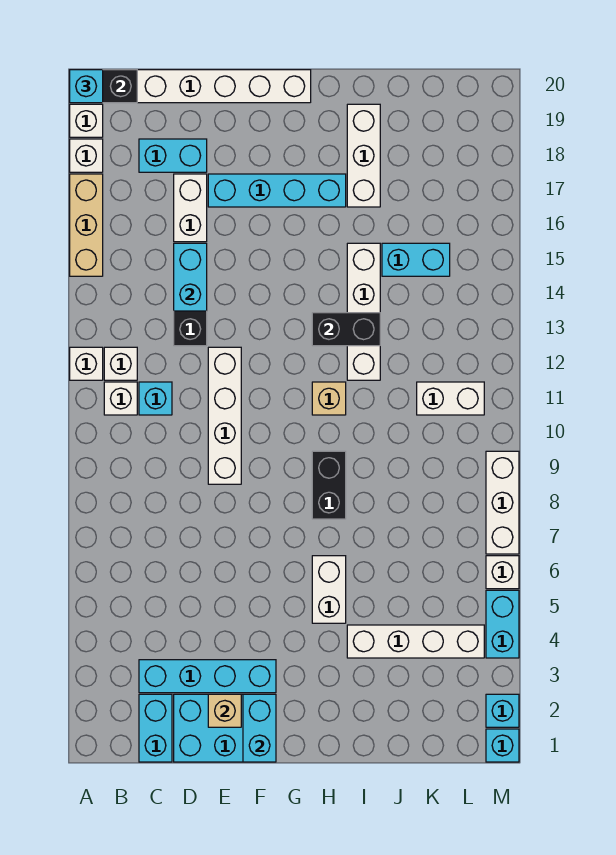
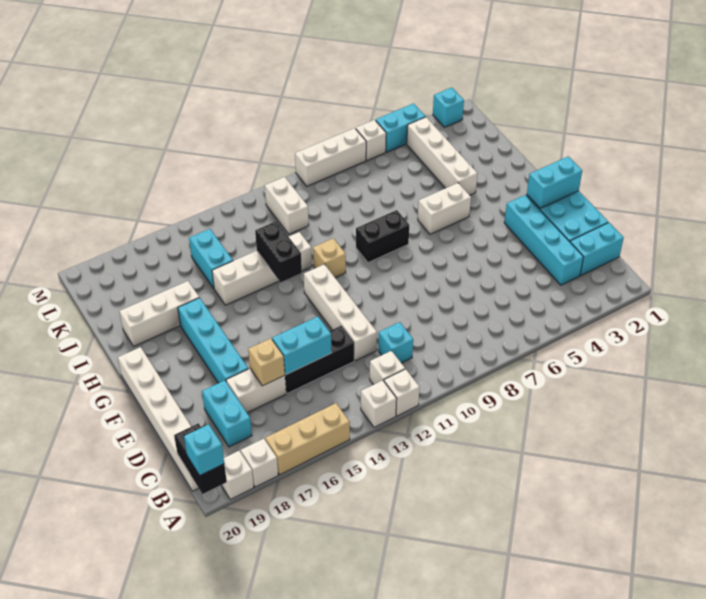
white brick B11 level 1 -> white brick A13 level 1
tan brick E2 level 2 -> tan brick D16 level 2
white brick E9:E12 level 1 -> white brick D12:G12 level 1
cyan brick M1 level 1 -> none

